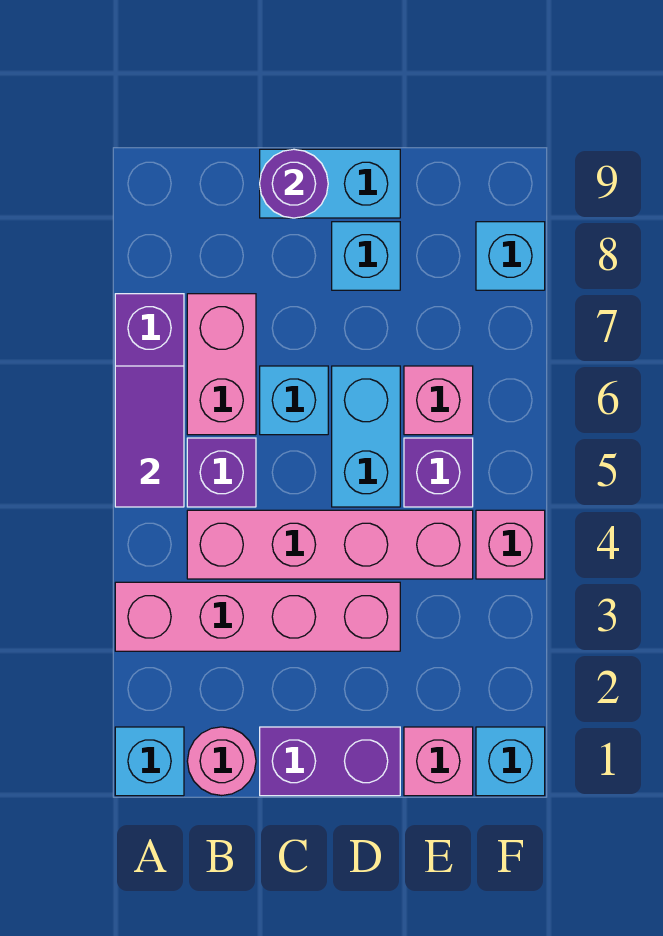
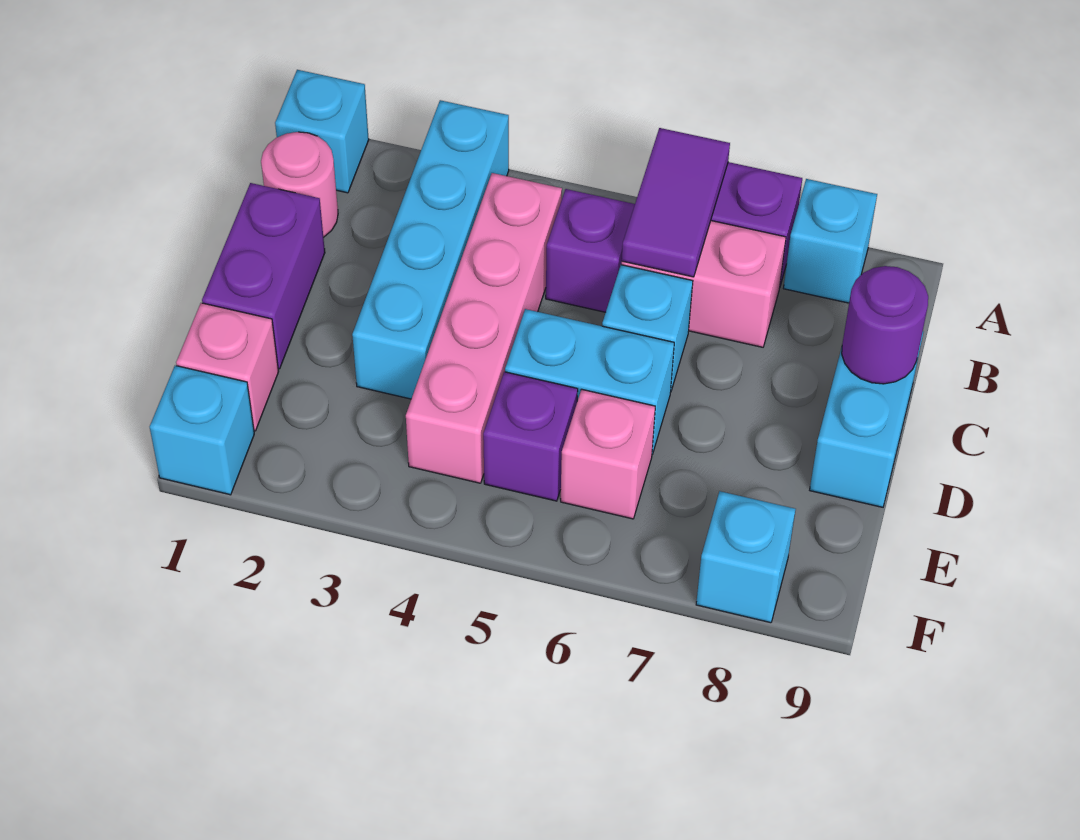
pink brick A3:D3 level 1 -> cyan brick A3:D3 level 1
purple tile A5:A6 level 2 -> purple tile A6:B6 level 2
cyan brick D8 level 1 -> cyan brick A8 level 1
pink brick F4 level 1 -> none

